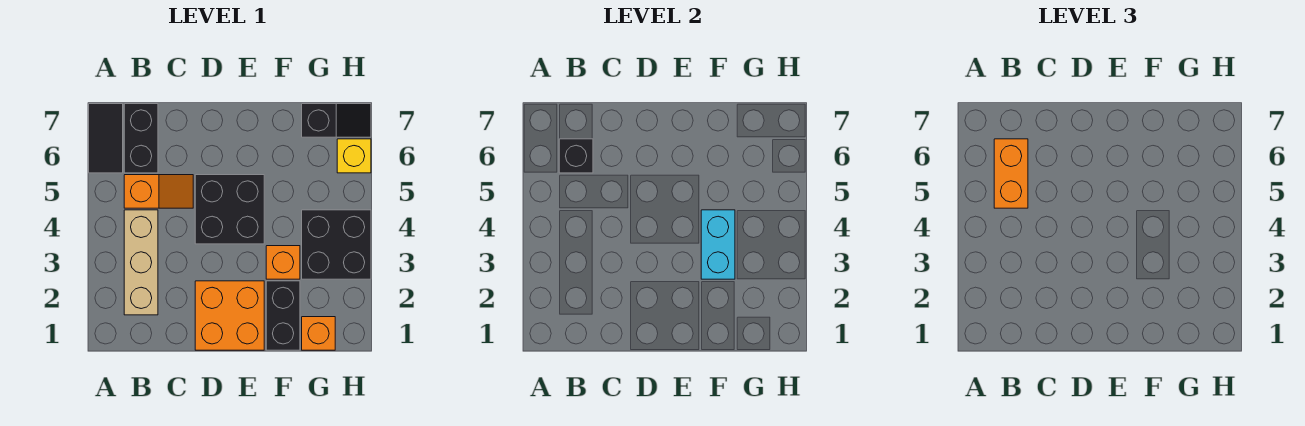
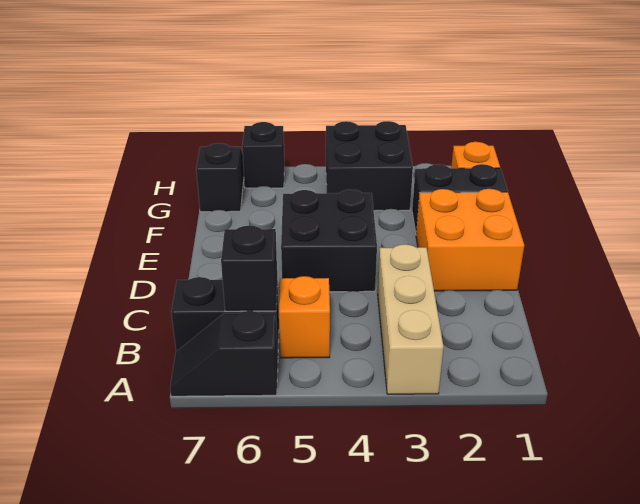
black tile A6:A7 level 1 -> black slope A6:A7 level 1 top 6
tan brick B2:B4 level 1 -> tan brick A3:C3 level 1
orange brick B5:B6 level 3 -> none
orange brick F3 level 1 -> none
cyan brick F3:F4 level 2 -> none
yellow brick H6 level 1 -> black brick H6 level 1

